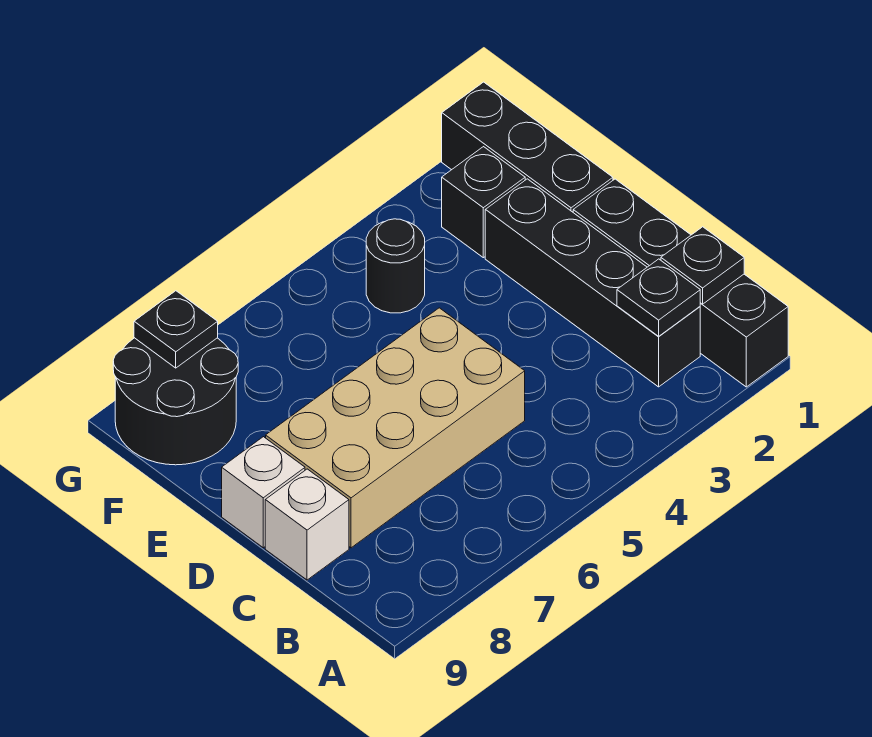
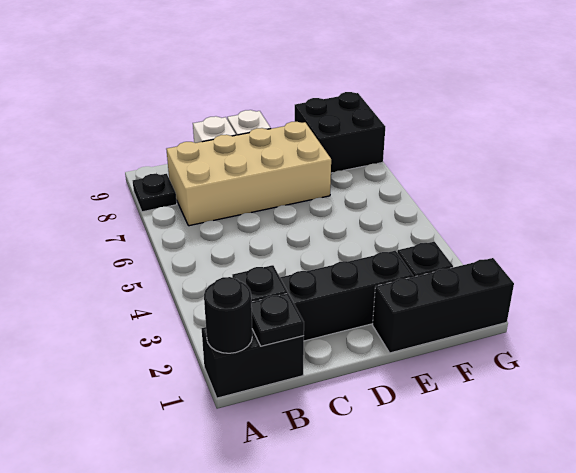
black brick A1:D1 level 1 -> black brick A1:B1 level 1
tan brick C5:D8 level 1 -> tan brick B7:E8 level 1
black round brick F4 level 1 -> black round brick A1 level 2
black round brick F8:G9 level 1 -> black brick F8:G9 level 1
black plate G8 level 2 -> black plate A8 level 1

